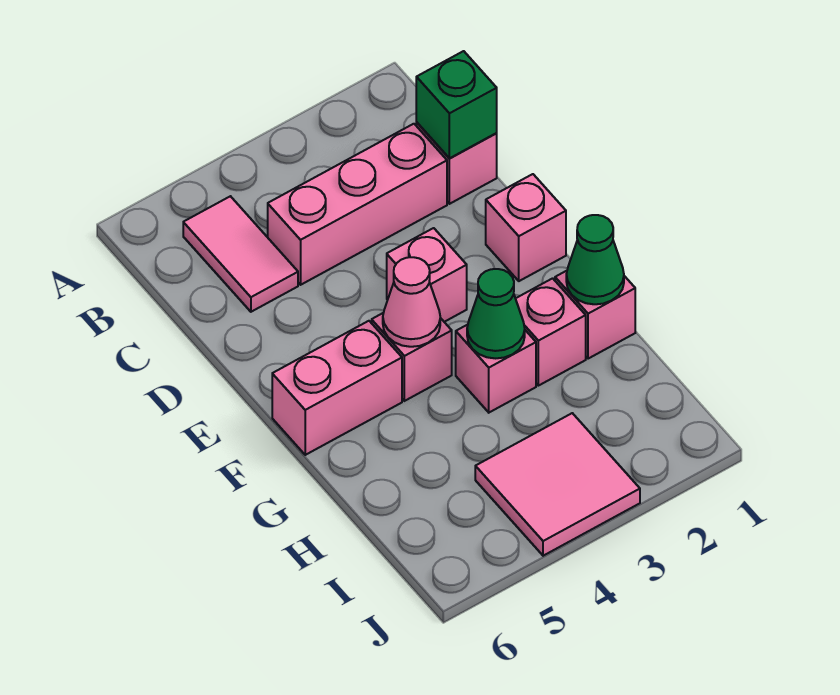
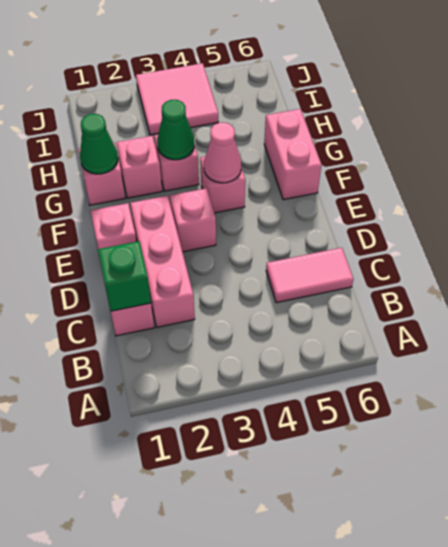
pink tile B5:C5 level 1 -> pink tile C5:C6 level 1
pink brick C2:C4 level 1 -> pink brick C2:E2 level 1
pink brick F5:F6 level 1 -> pink brick F6:G6 level 1

